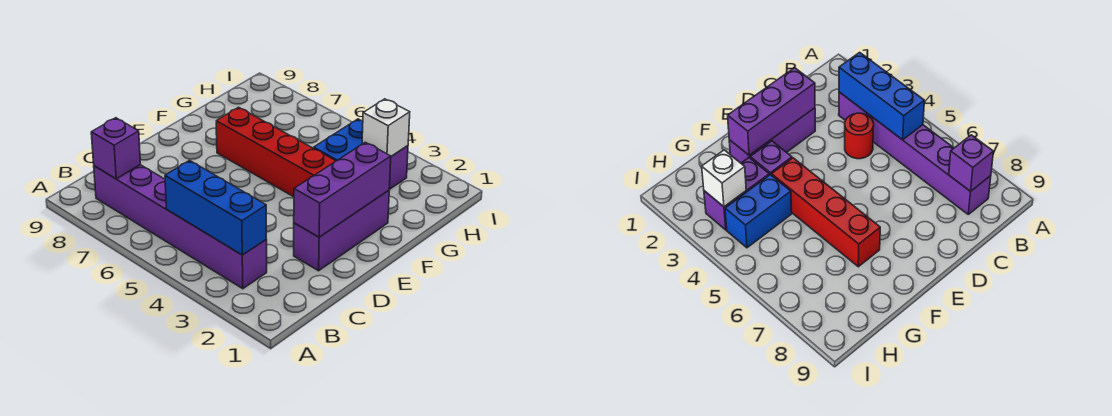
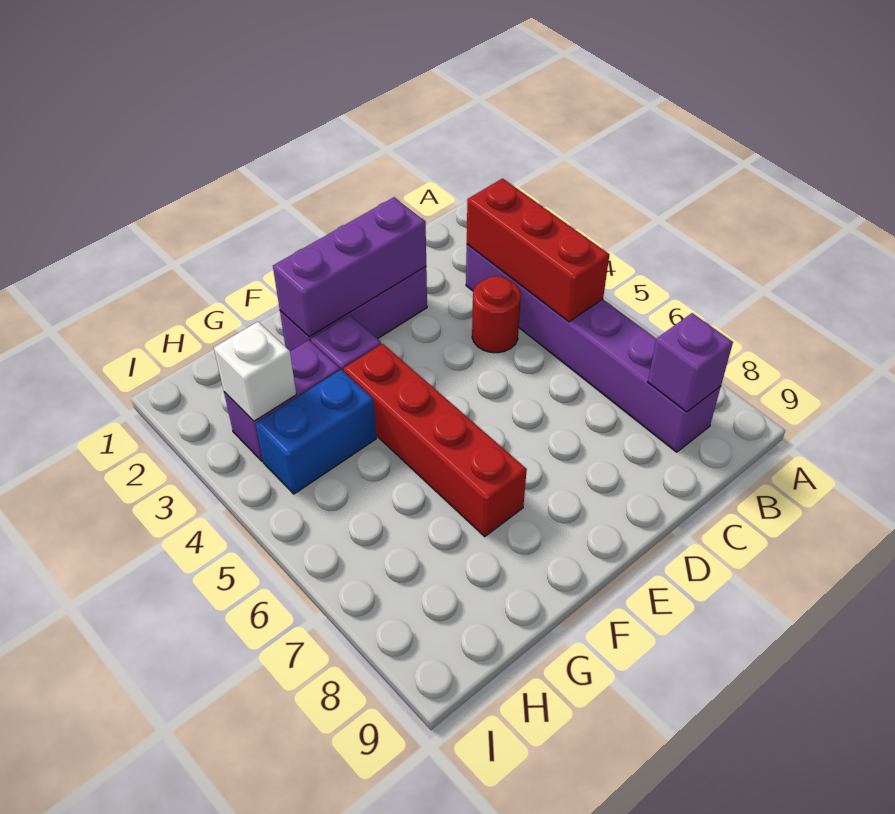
blue brick B3:B5 level 2 -> red brick B3:B5 level 2

